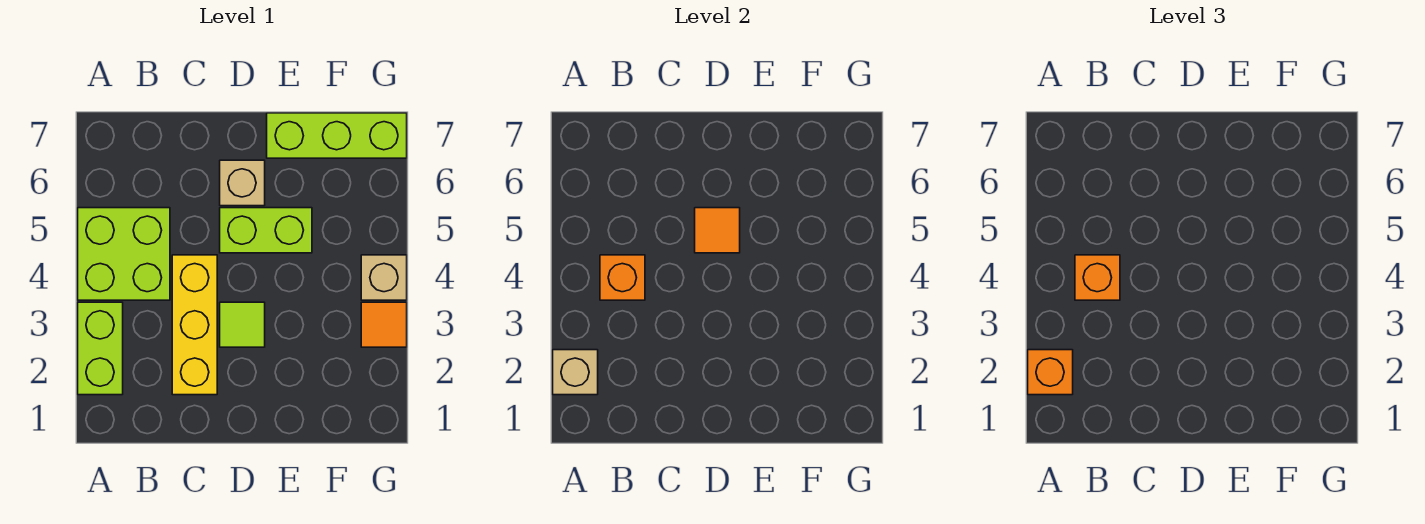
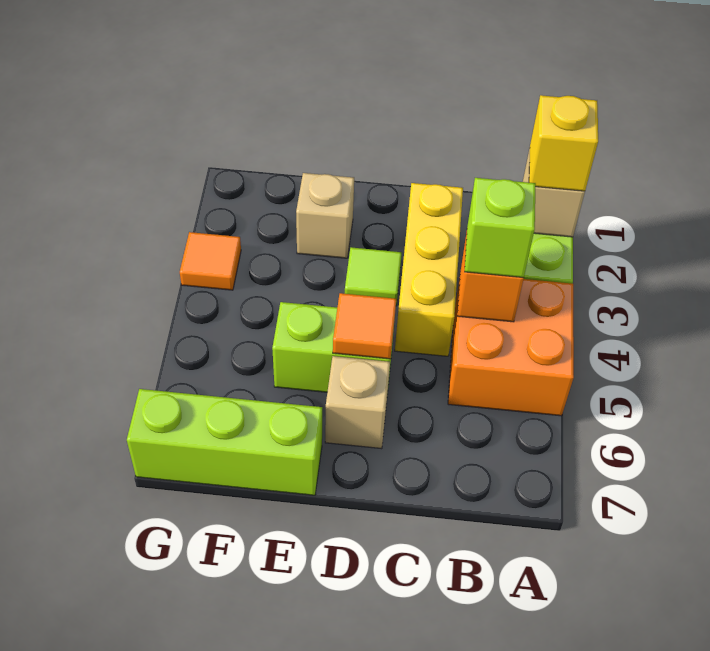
orange brick A2 level 3 -> yellow brick A2 level 3
lime brick A4:B5 level 1 -> orange brick A4:B5 level 1
orange brick B4 level 3 -> lime brick B4 level 3
tan brick G4 level 1 -> tan brick E2 level 1

